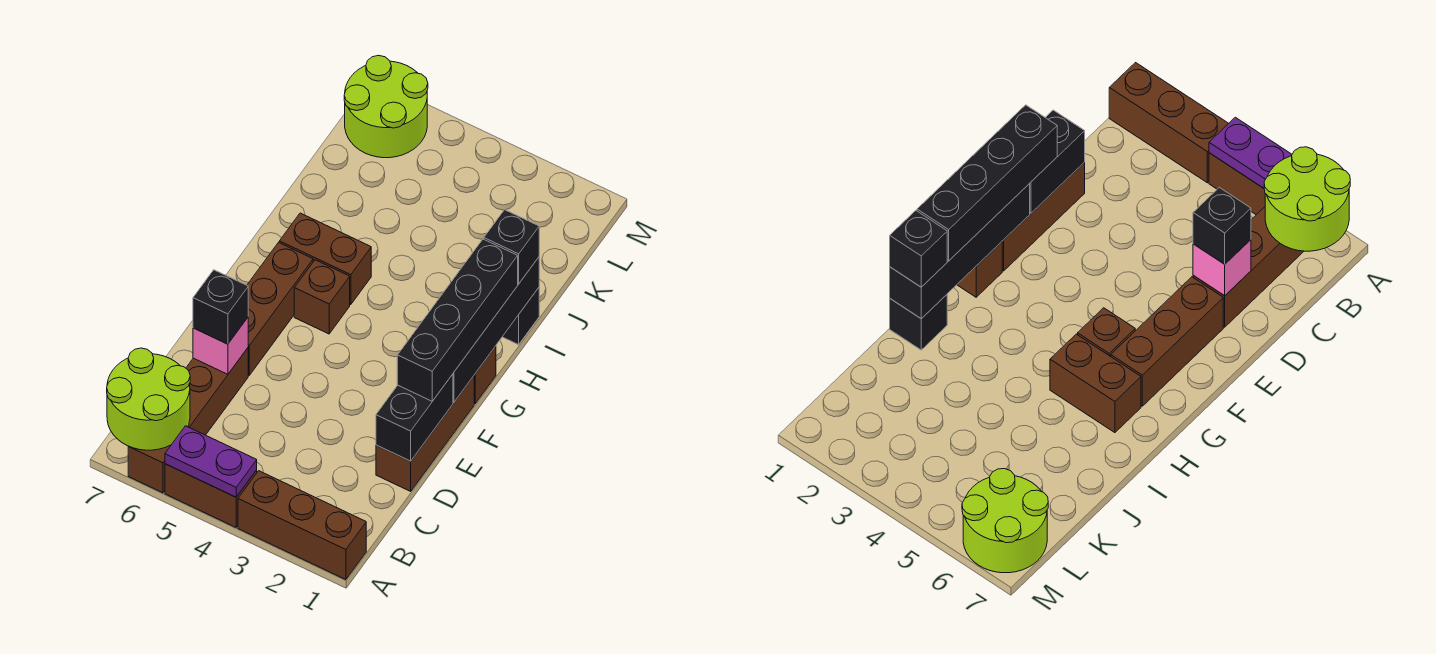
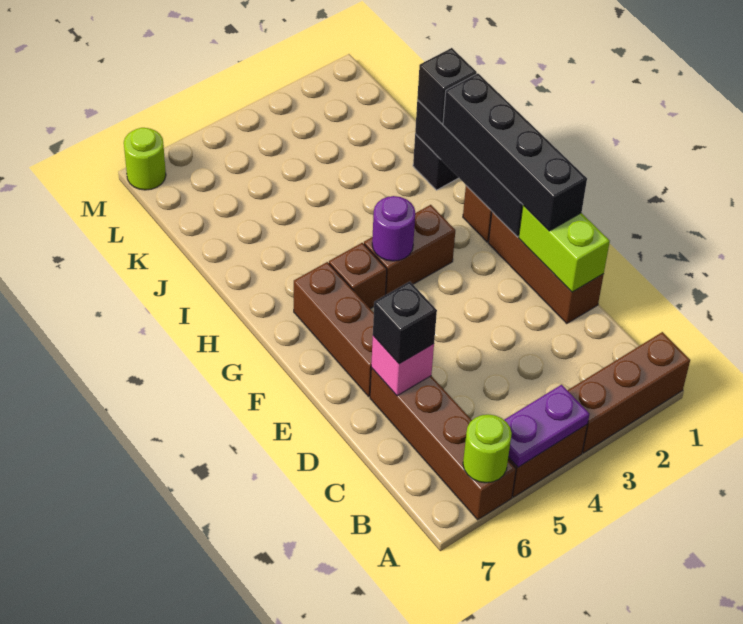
lime round brick A6:B7 level 2 -> lime round brick A6 level 2
black brick D1:E1 level 2 -> lime brick D1:E1 level 2
none -> purple round brick G4 level 2
brown brick H5:H6 level 1 -> brown brick G3:G4 level 1
lime round brick L6:M7 level 1 -> lime round brick M7 level 1

